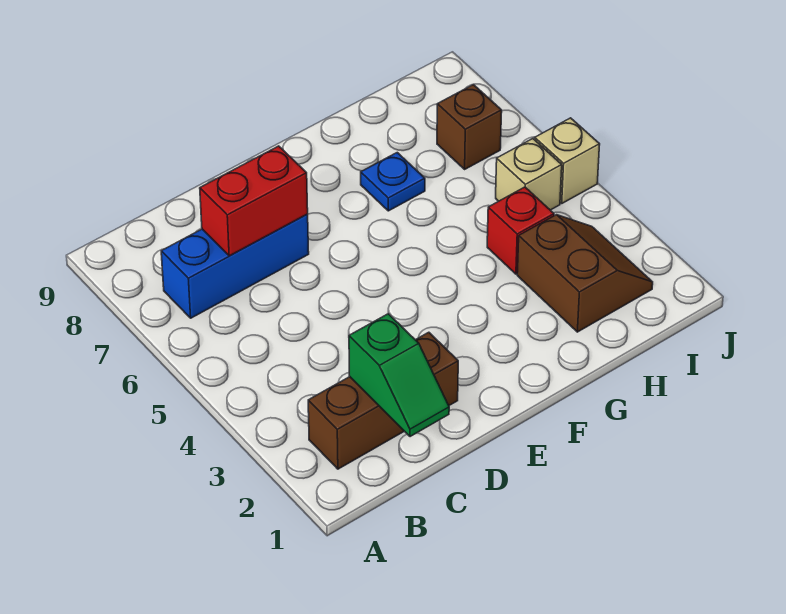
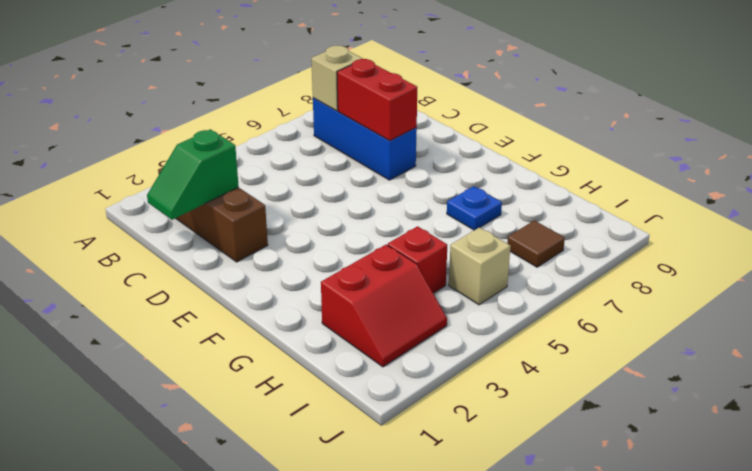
brown slope H2:I3 level 1 top H -> red slope H2:I3 level 1 top H
brown brick I7 level 1 -> brown tile I7 level 1
tan brick J5 level 1 -> tan brick B7 level 2

